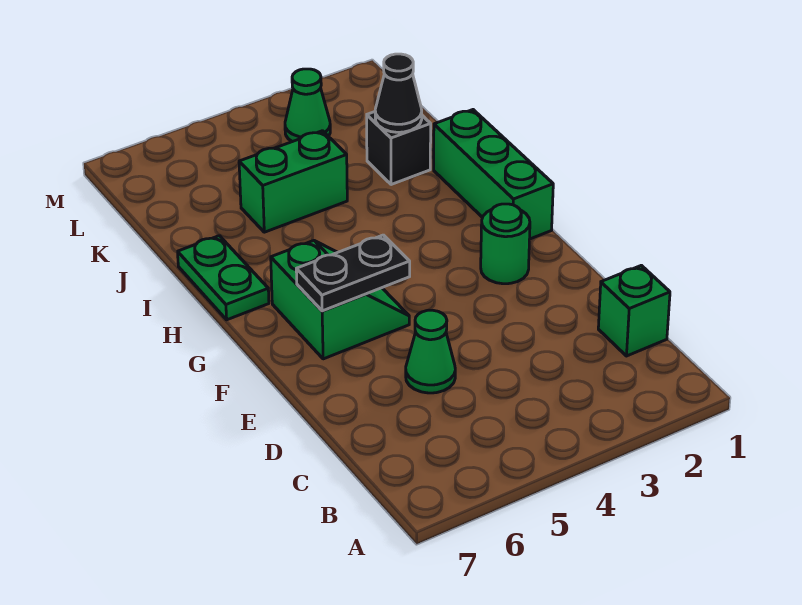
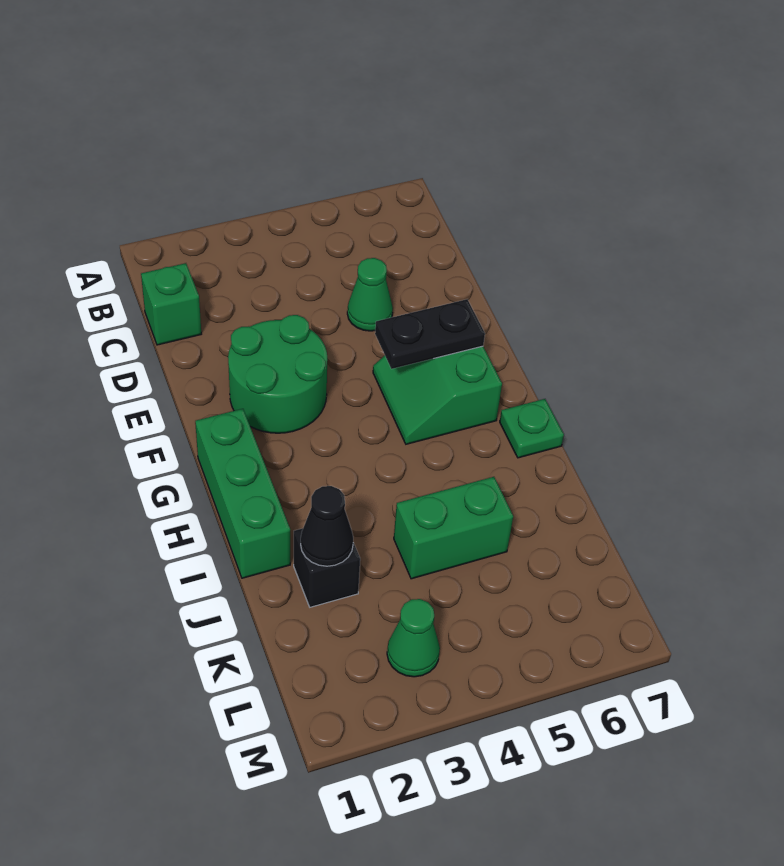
green round brick F2 level 1 -> green round brick E2:F3 level 1
green plate H7:I7 level 1 -> green plate H7 level 1

